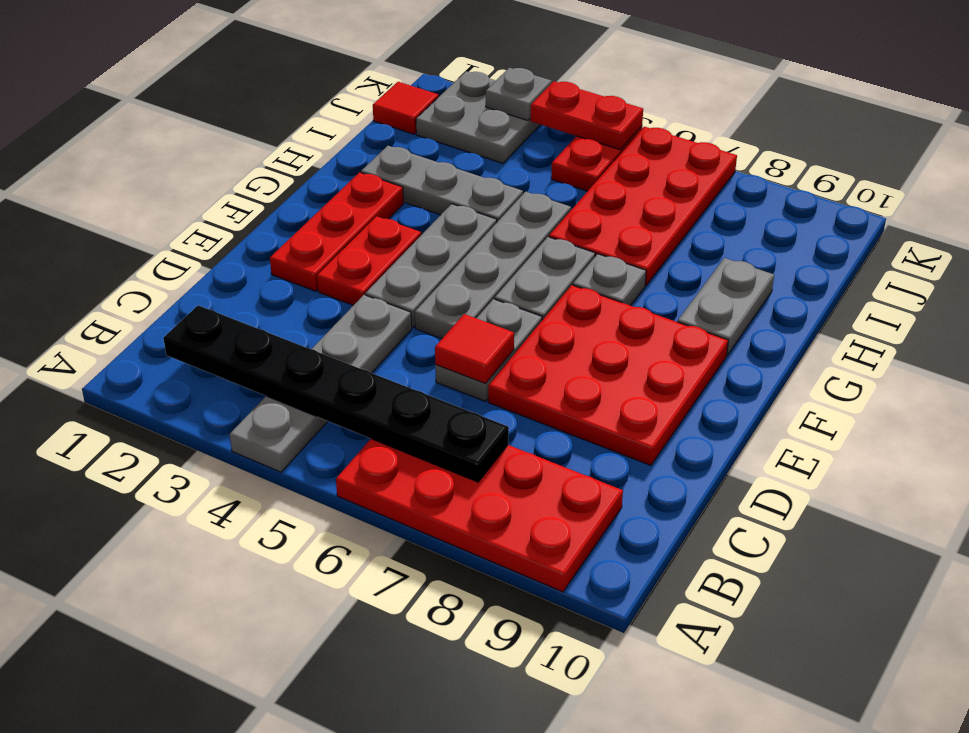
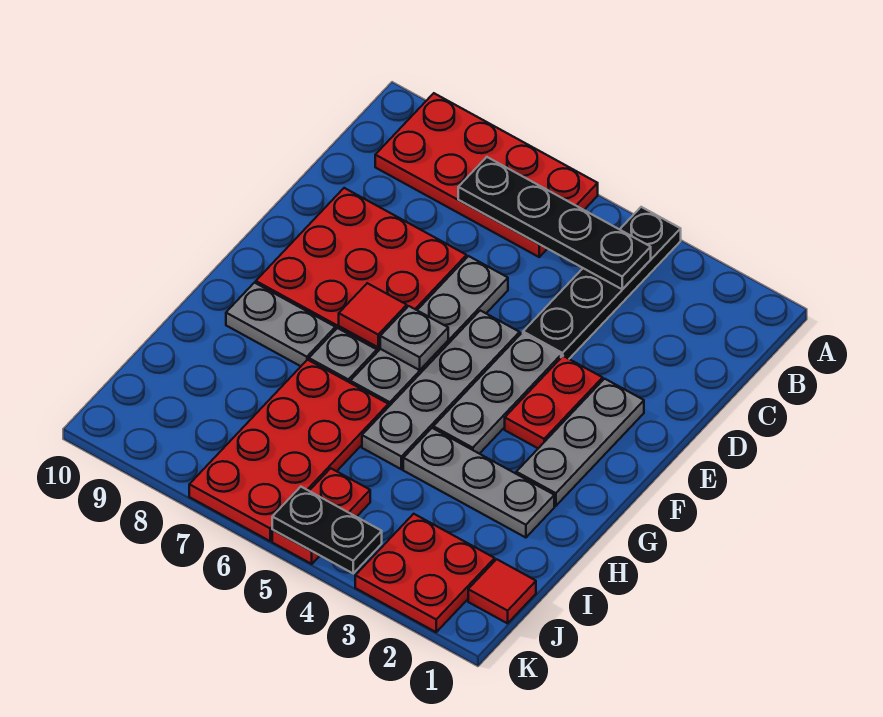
grey plate A4:D4 level 1 -> black plate A4:D4 level 1
black plate B2:B7 level 2 -> black plate B4:B7 level 2
red tile D6 level 2 -> red tile F7 level 2
red plate E2:G2 level 1 -> grey plate E2:G2 level 1
grey plate G9:H9 level 1 -> grey plate G8:G9 level 1
grey plate J2:K3 level 1 -> red plate J2:K3 level 1
grey plate K3 level 2 -> grey plate F6 level 2
red plate K4:K5 level 2 -> black plate K4:K5 level 2

